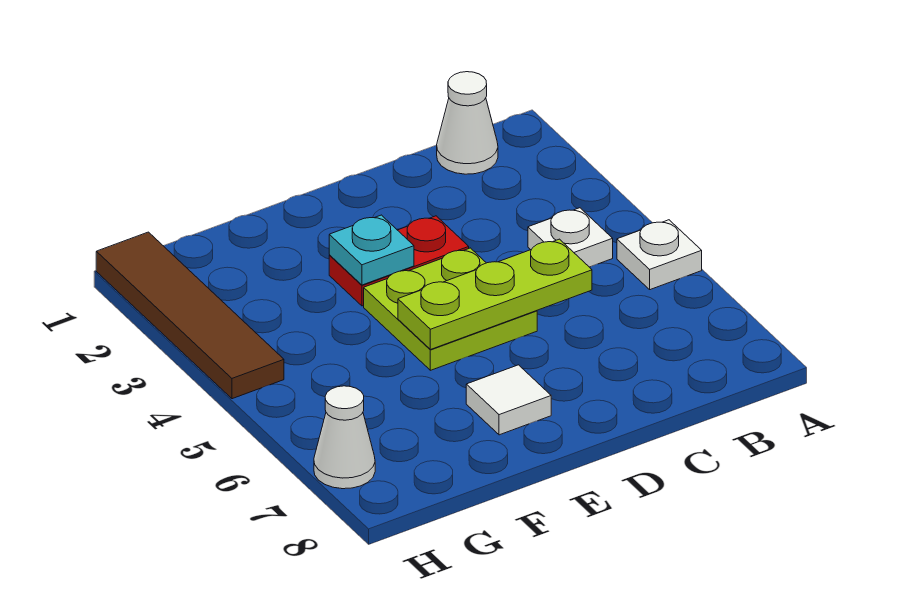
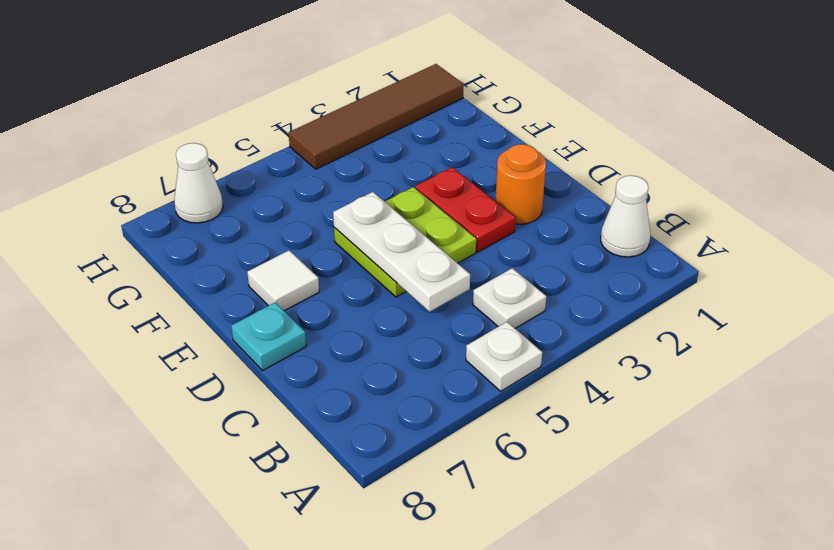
lime plate C5:E5 level 2 -> white plate C5:E5 level 2
none -> orange round brick D2 level 1
cyan plate E3 level 2 -> cyan plate D8 level 1

